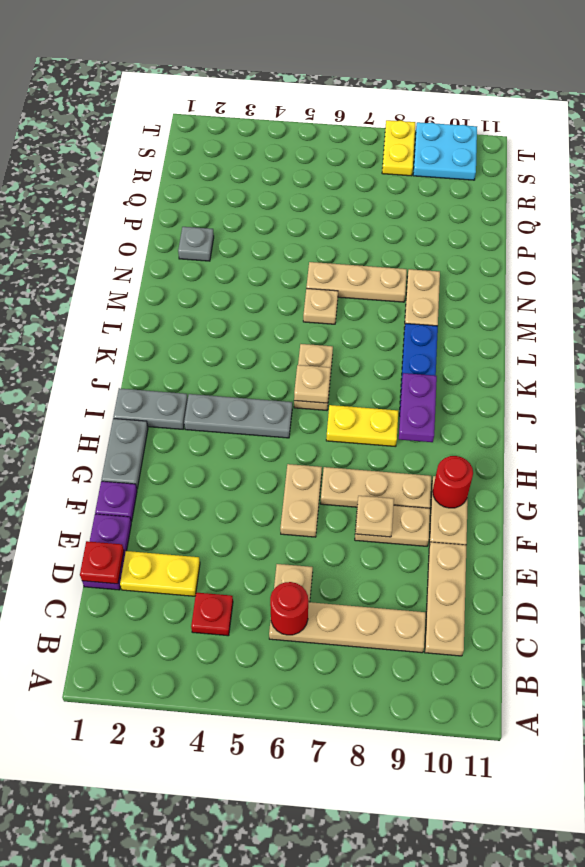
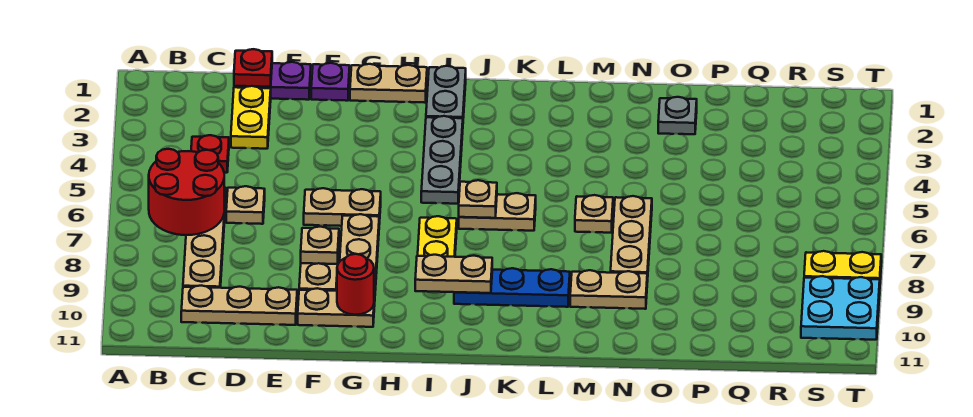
red round brick C6 level 2 -> red round brick B6:C7 level 2
grey plate G1:H1 level 1 -> tan plate G1:H1 level 1
purple plate I9:J9 level 2 -> tan plate I9:J9 level 2

